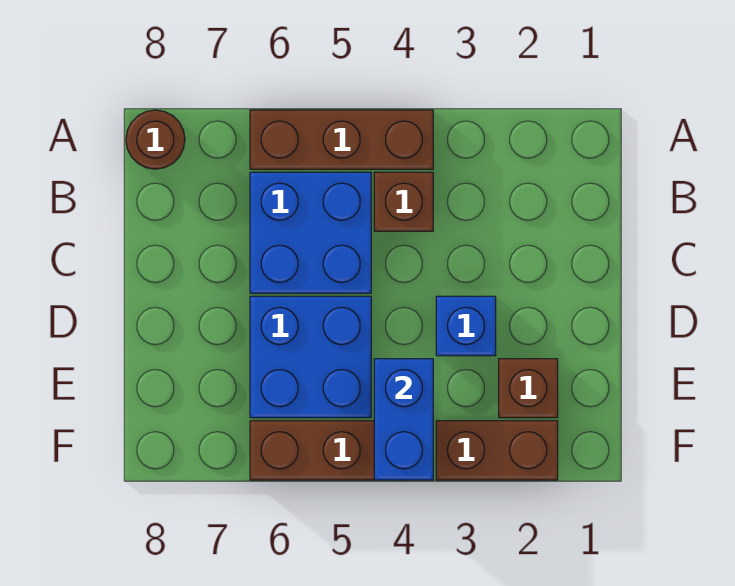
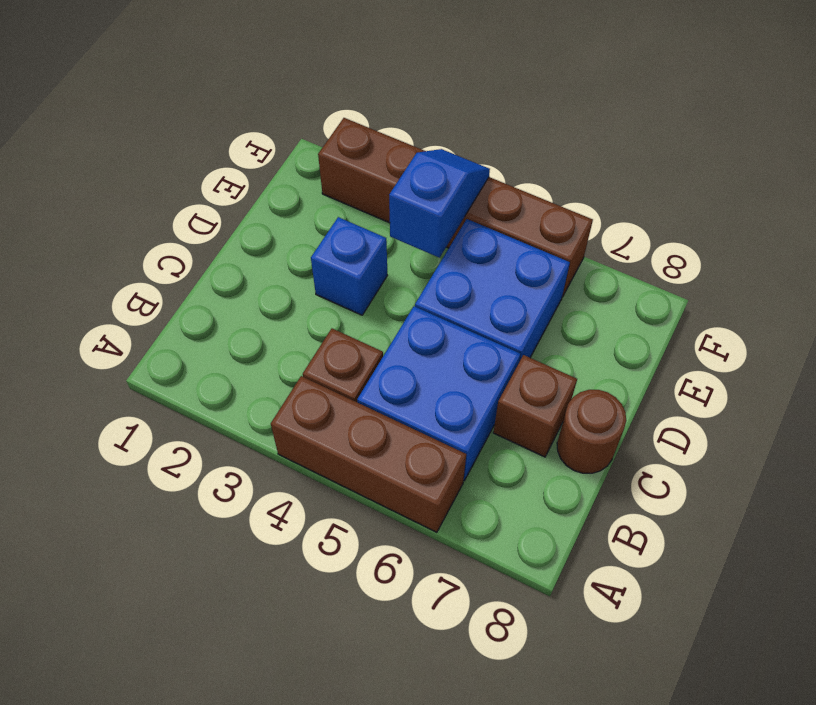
brown round brick A8 level 1 -> brown round brick C8 level 1
brown brick E2 level 1 -> brown brick C7 level 1
blue brick E4:F4 level 2 -> blue slope E4:F4 level 2 top E

